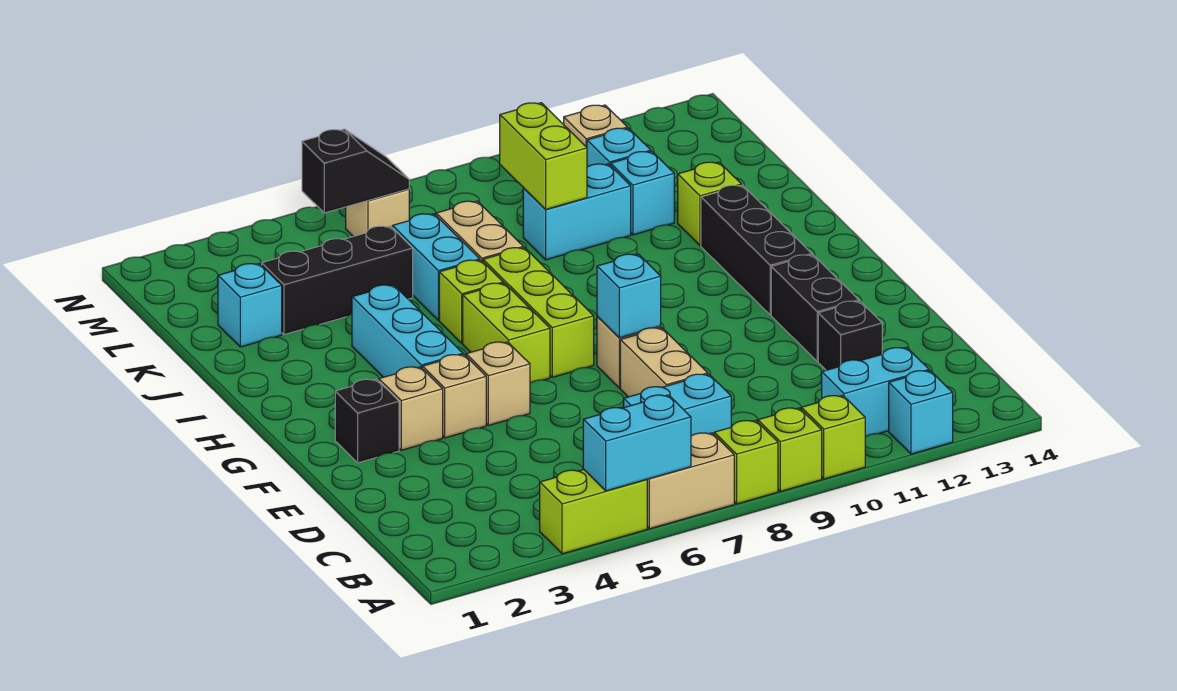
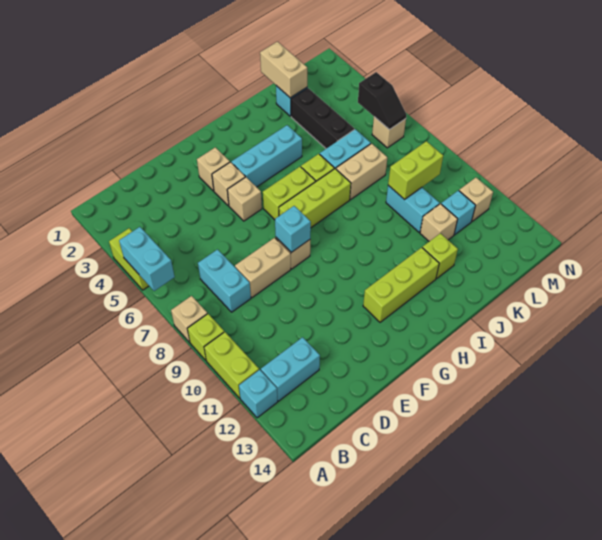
tan brick A6:A7 level 1 -> tan brick K1:K2 level 2
lime brick A8 level 1 -> tan brick A8 level 1
lime brick A10 level 1 -> lime brick A10:A11 level 1
cyan brick B11:B12 level 1 -> cyan brick B12:C12 level 1
black brick D12 level 1 -> none
black brick E12:F12 level 1 -> none
black brick F2 level 1 -> none
black brick G12:I12 level 1 -> lime brick G12:I12 level 1
cyan brick K11 level 1 -> tan brick K11 level 1

